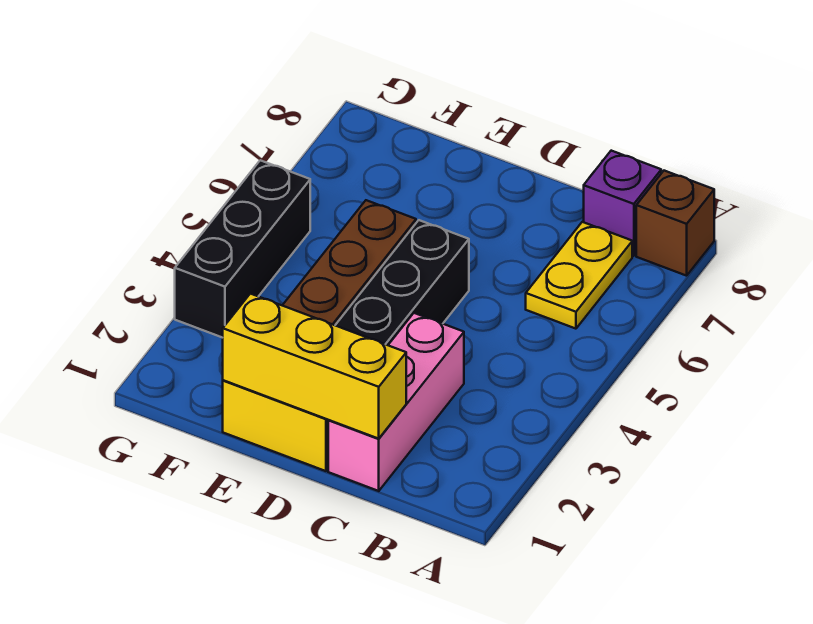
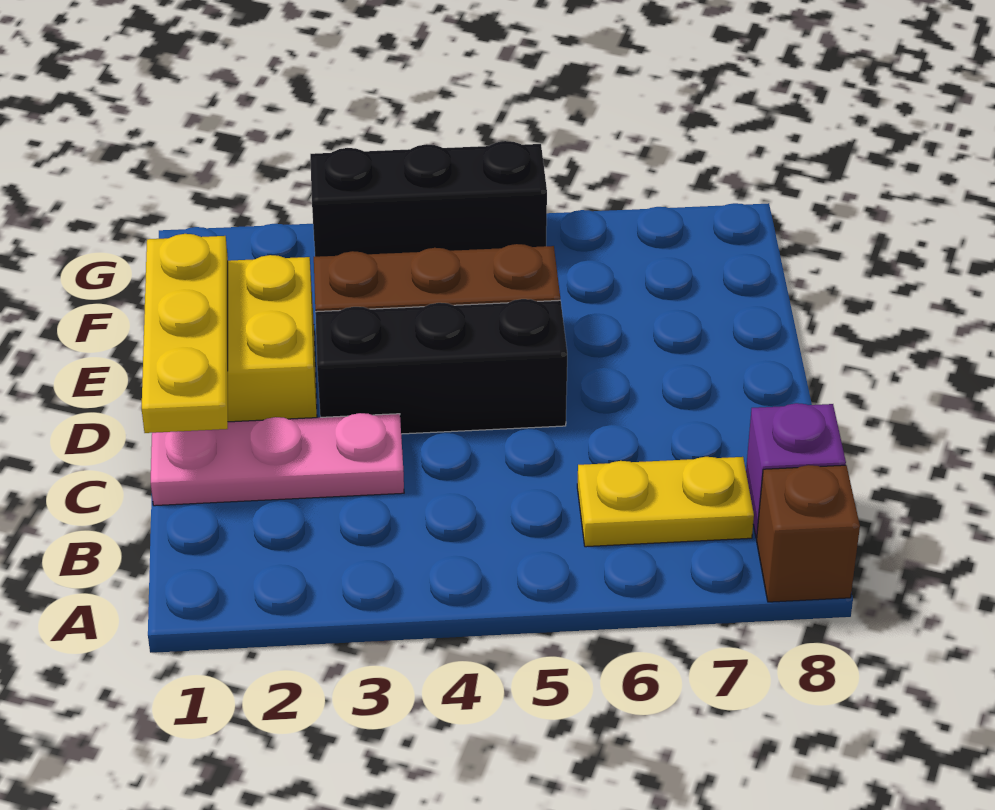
pink brick C1:C3 level 1 -> pink plate C1:C3 level 1
yellow brick C1:E1 level 2 -> yellow plate C1:E1 level 2

